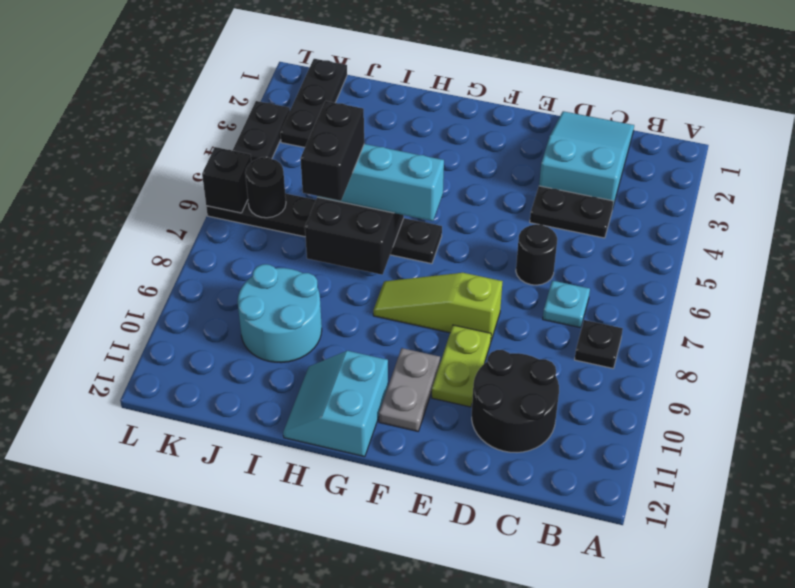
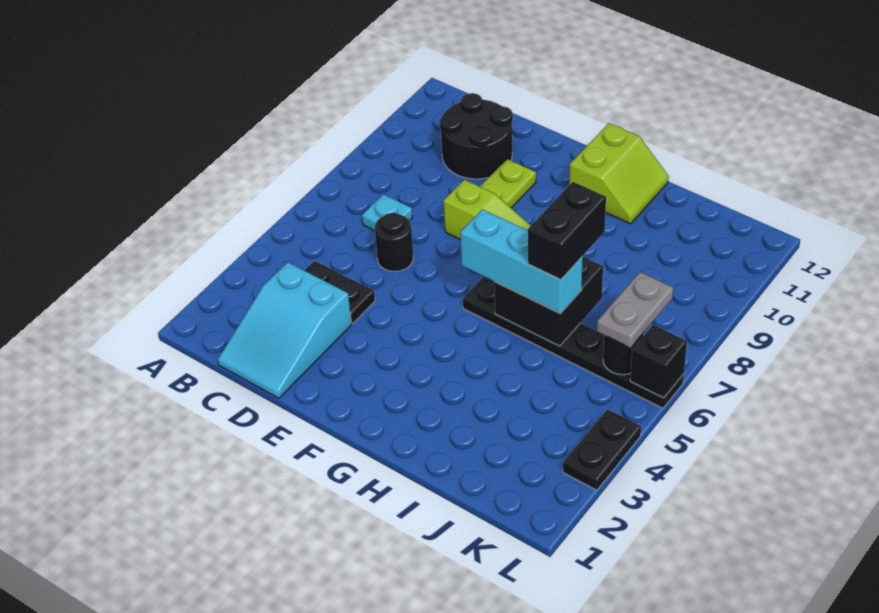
black plate B8 level 1 -> none
grey plate F10:F11 level 1 -> grey plate K6:K7 level 3
cyan slope G11:H12 level 1 top G -> lime slope G11:H12 level 1 top G
cyan round brick I9:J10 level 1 -> none
black plate K1:K3 level 1 -> none

